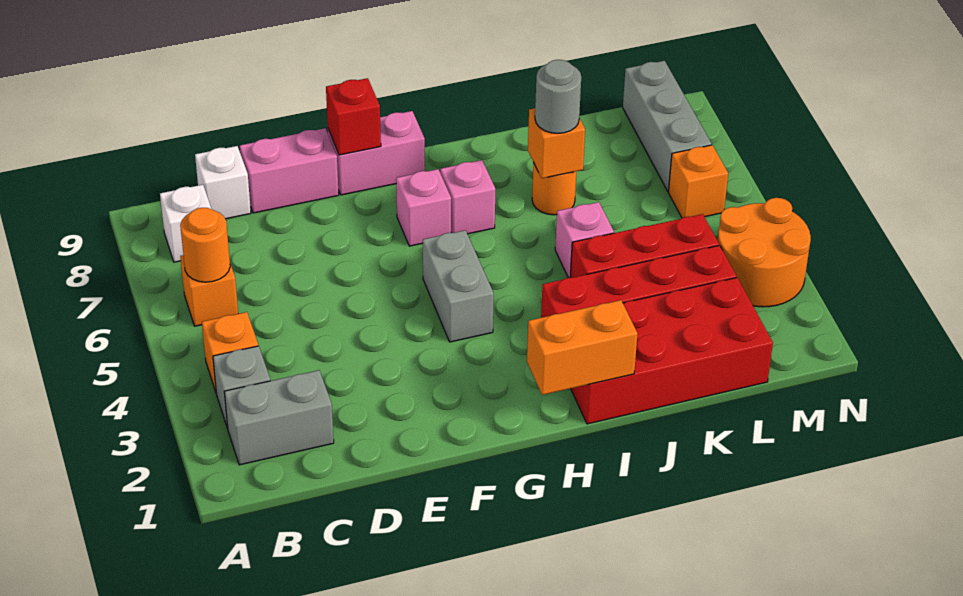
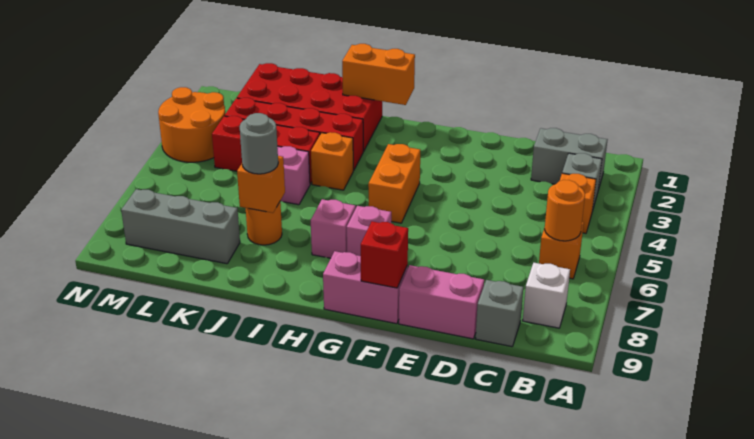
white brick C9 level 1 -> grey brick C9 level 1
grey brick G4:G5 level 1 -> orange brick G4:G5 level 1
orange brick M6 level 1 -> orange brick I4 level 1
grey brick M7:M9 level 1 -> grey brick K8:M8 level 1

